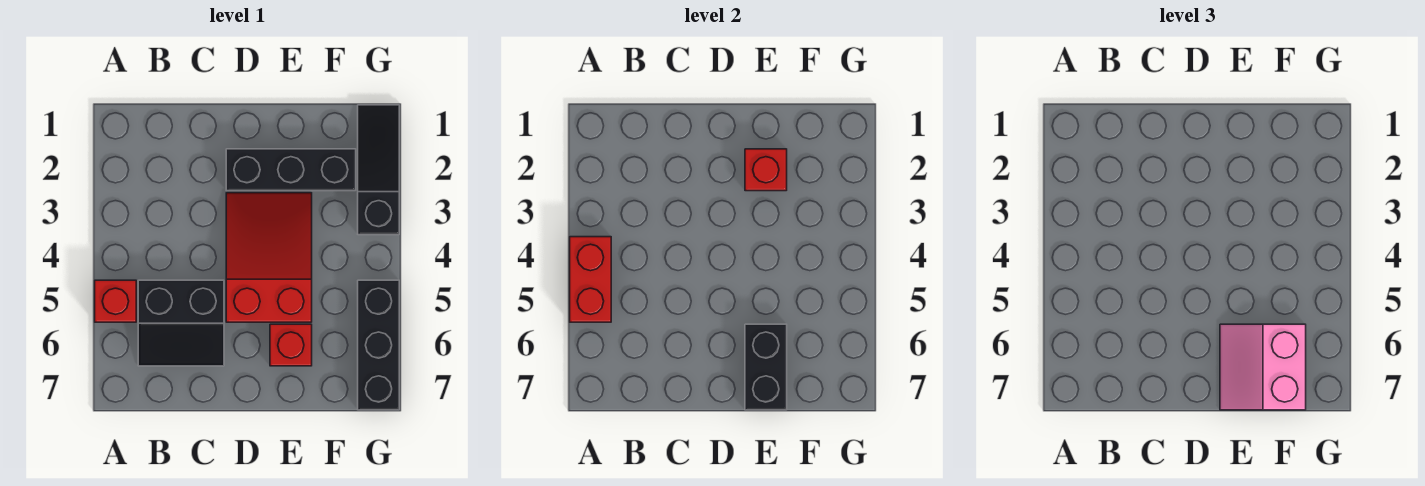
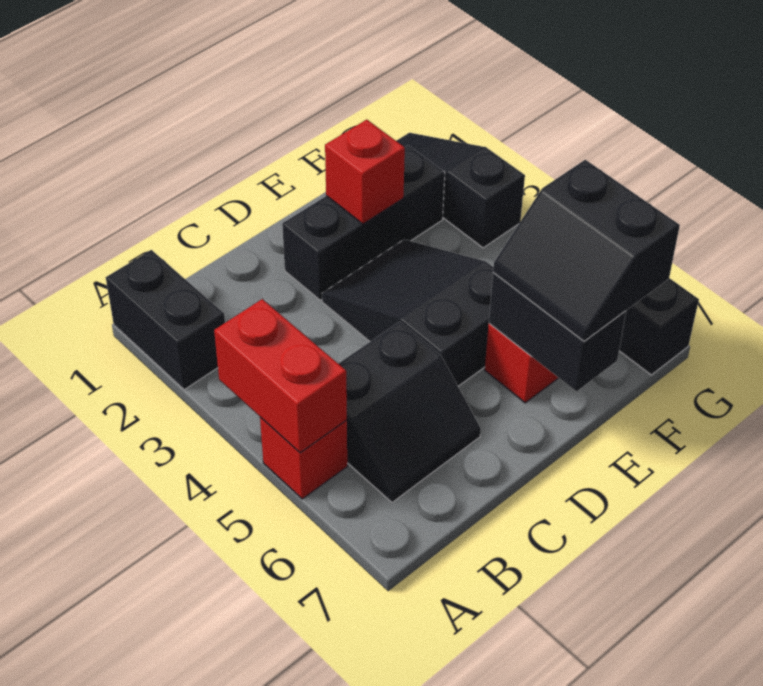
none -> black brick A1:A2 level 1
red slope D3:E5 level 1 top 5 -> black slope D3:E5 level 1 top 5
pink slope E6:F7 level 3 top F -> black slope E6:F7 level 3 top F

